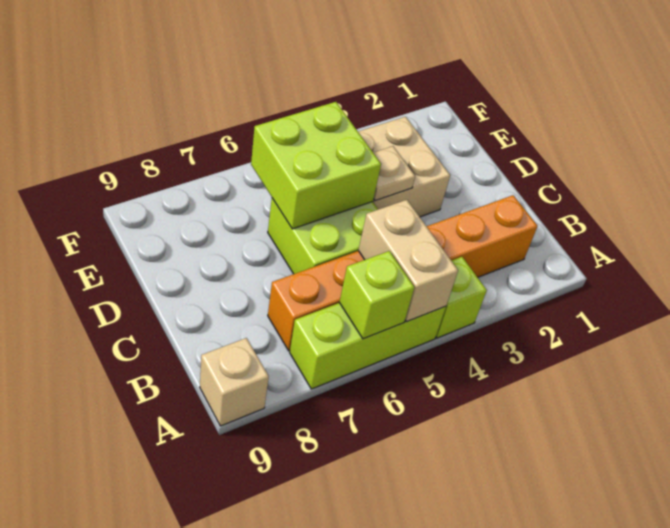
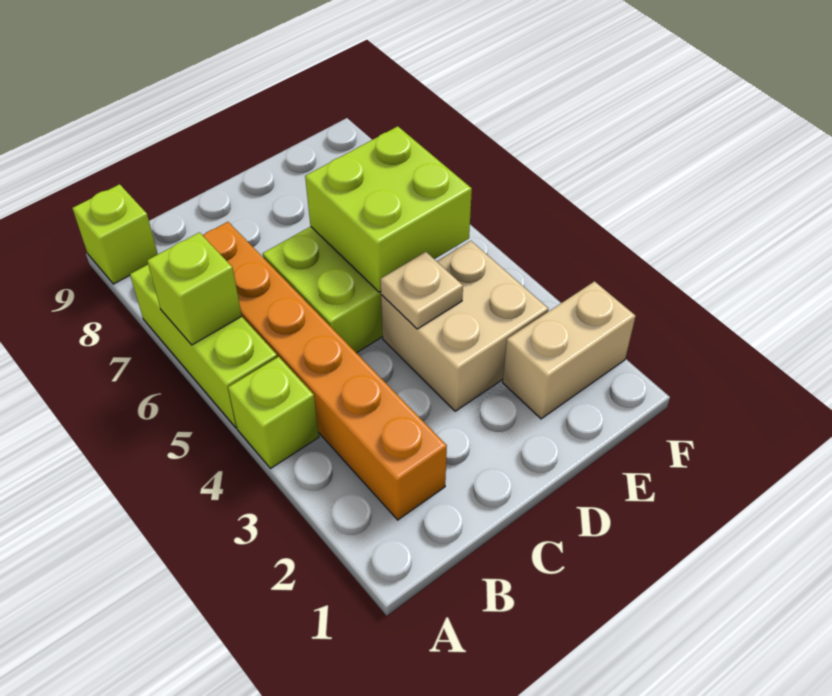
tan brick A5:B5 level 2 -> tan brick E2:F2 level 1
tan brick A9 level 1 -> lime brick A9 level 1

